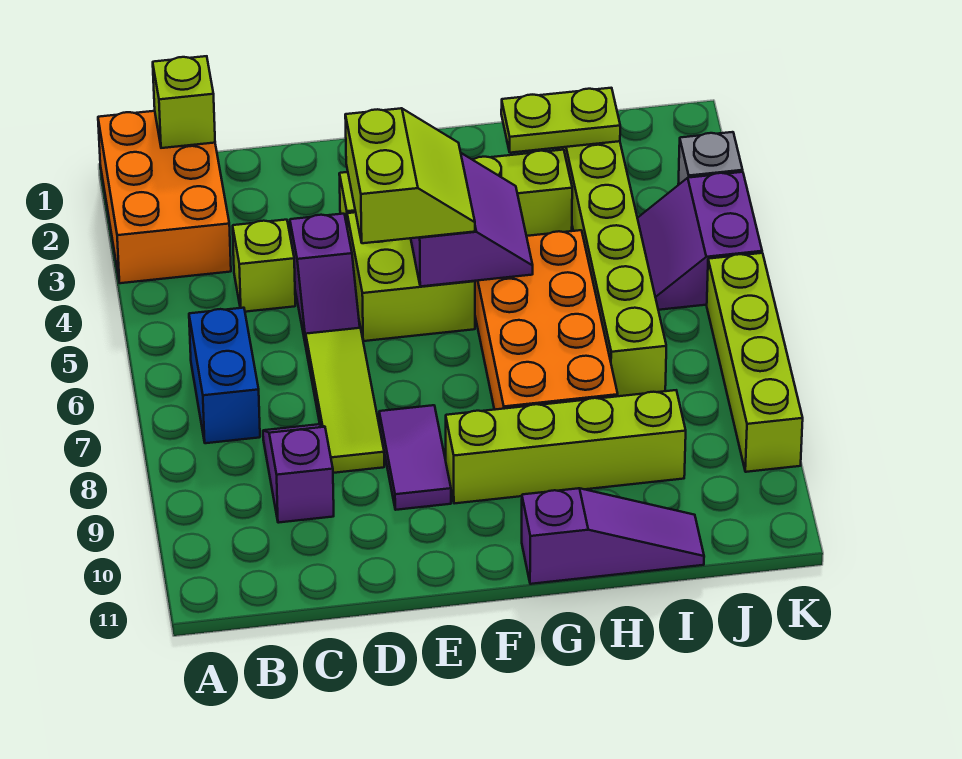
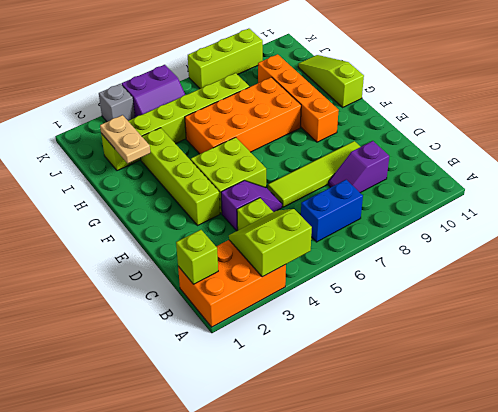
lime tile D6:D8 level 1 -> lime tile D6:D9 level 1
lime slope E4:F5 level 3 top E -> lime slope A3:B4 level 2 top A
purple tile E8:E9 level 1 -> none
purple slope F4:G5 level 2 top F -> none
lime brick F9:I9 level 1 -> orange brick F9:I9 level 1
purple slope G11:I11 level 1 top G -> lime slope G11:I11 level 1 top G
lime plate H2:I2 level 2 -> tan plate H2:I2 level 2
lime brick K6:K9 level 1 -> lime brick K7:K9 level 1

